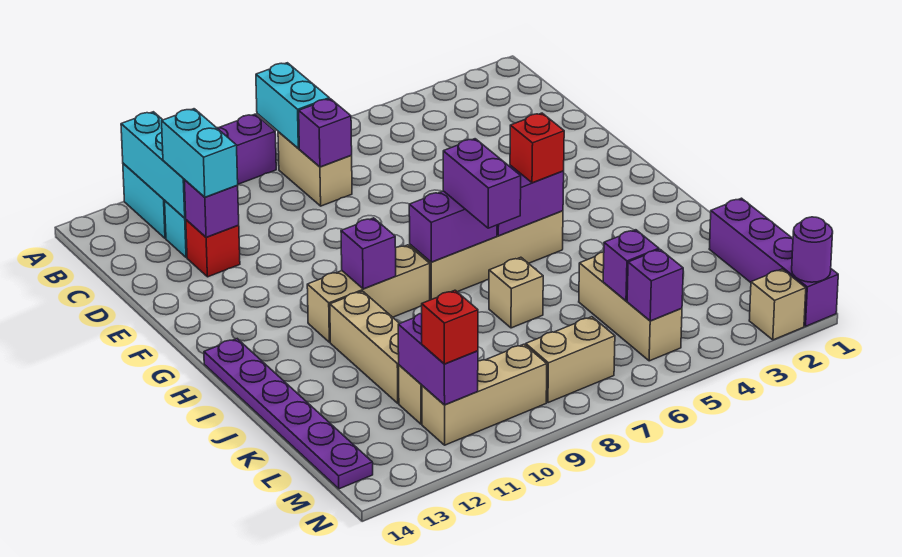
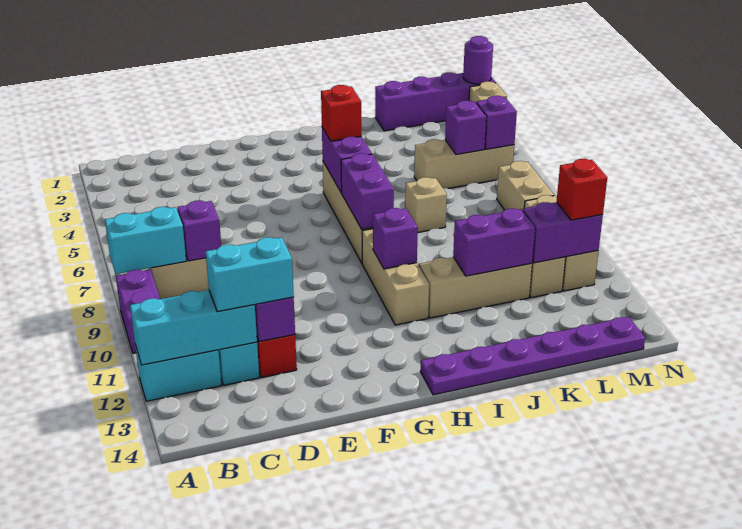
purple brick H7:I7 level 3 -> purple brick J11:K11 level 2

